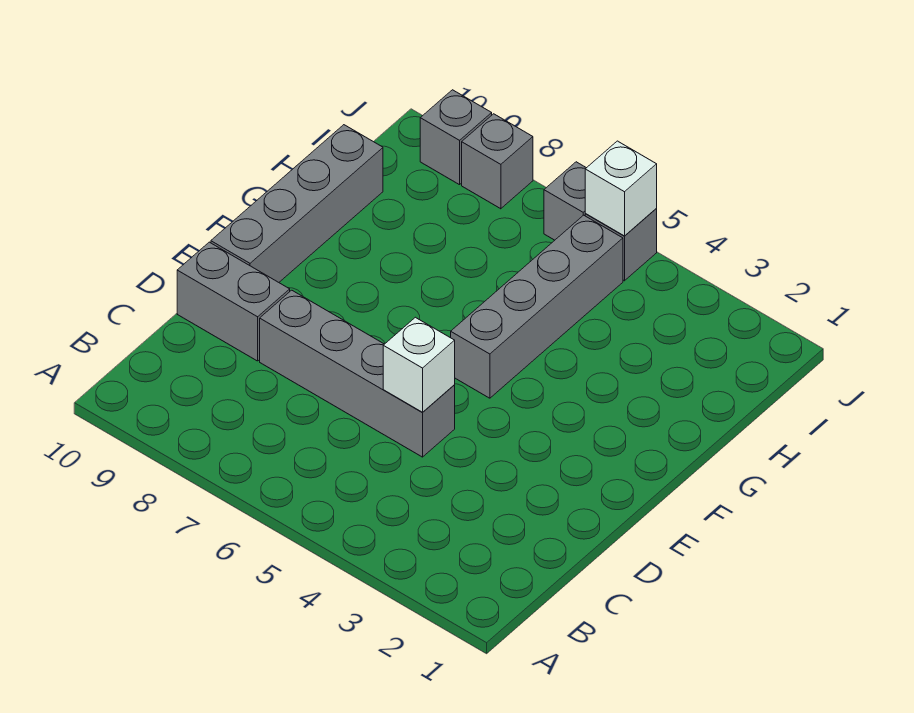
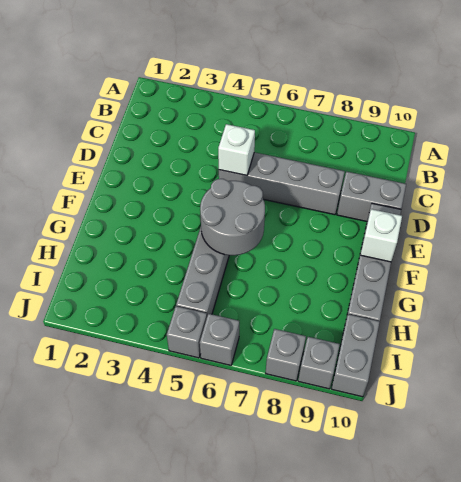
none -> grey round brick F5:G6 level 2
none -> grey brick I10:J10 level 1
white brick J5 level 2 -> white brick F10 level 2

